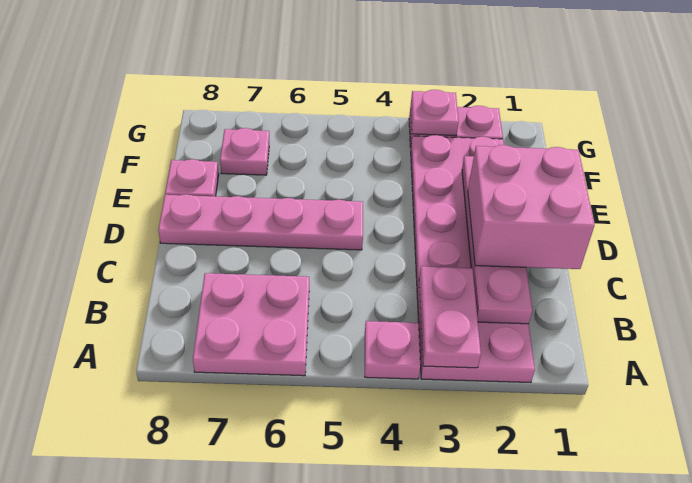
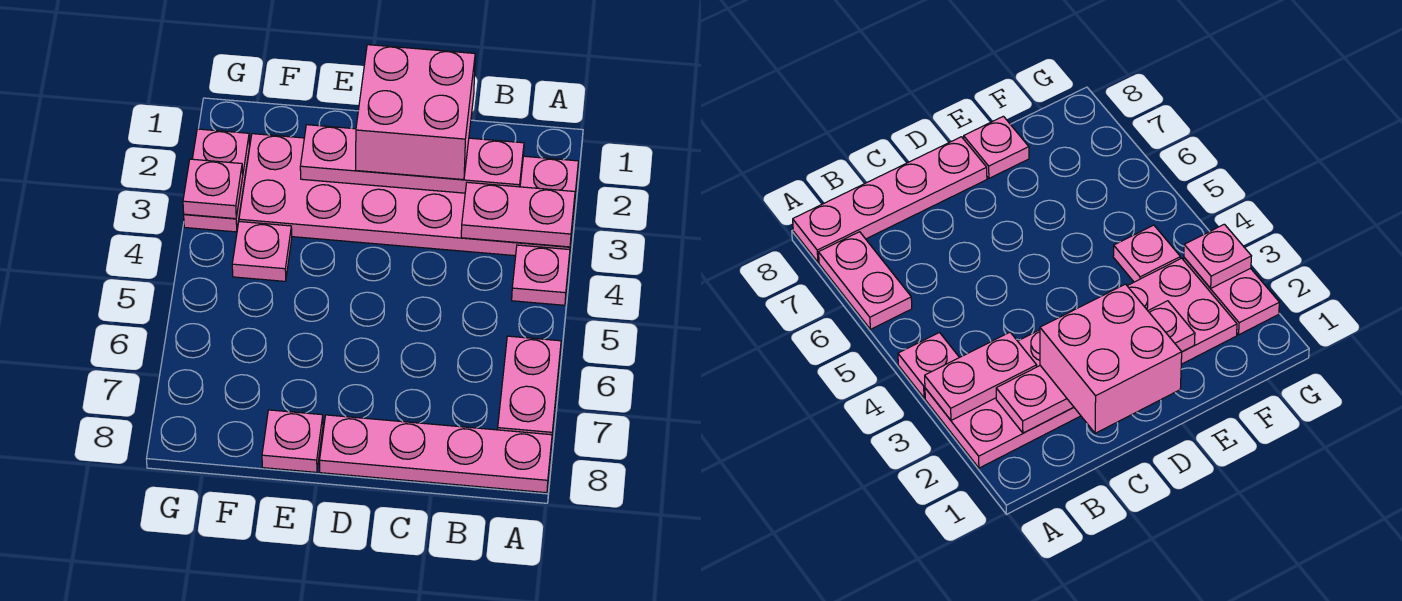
pink plate A6:B7 level 1 -> pink plate A6:A7 level 1
pink plate D5:D8 level 1 -> pink plate A8:D8 level 1
pink plate F7 level 1 -> pink plate F4 level 1

